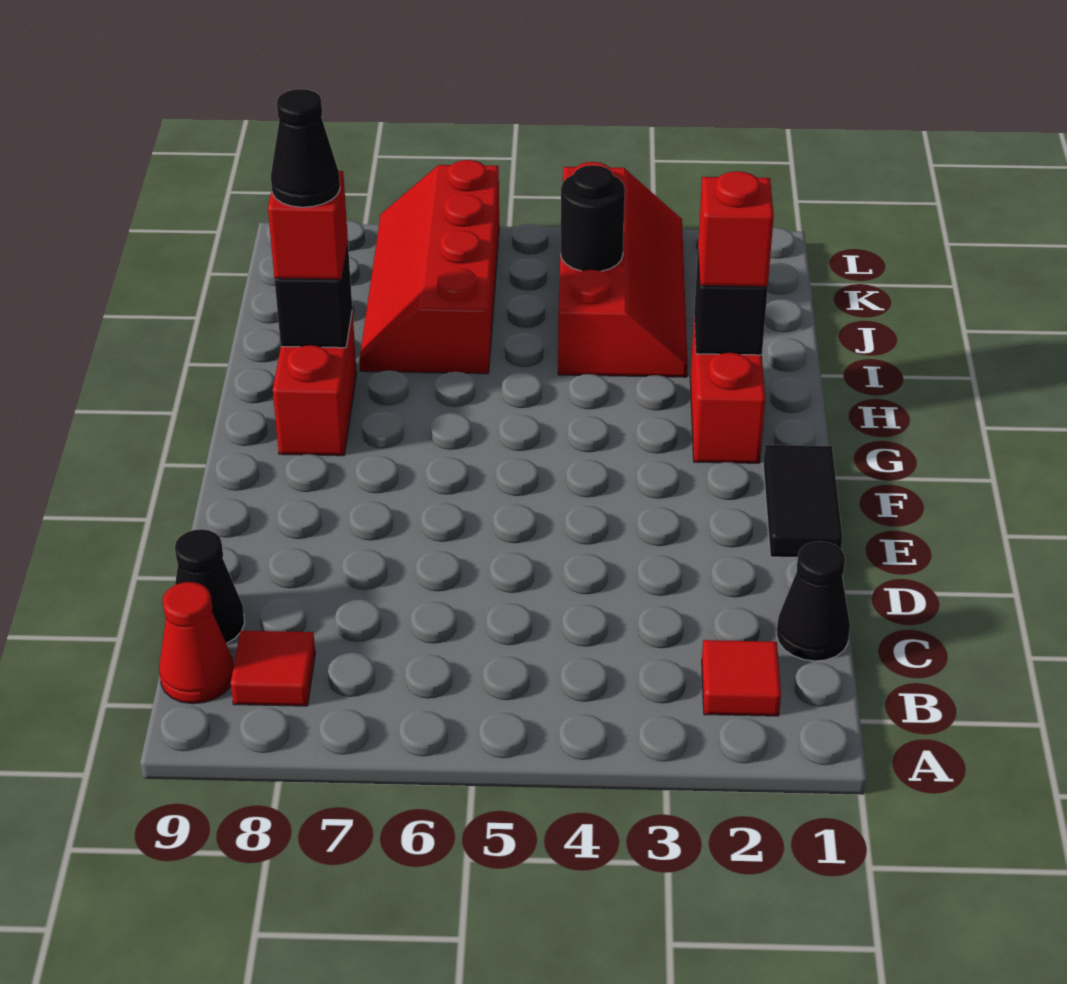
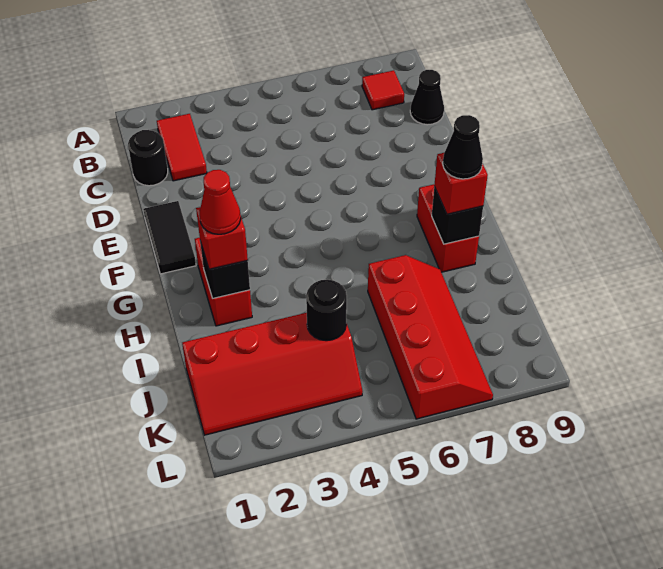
red tile B2 level 1 -> red tile B2:C2 level 1
red cone B9 level 1 -> red cone H2 level 4
black cone C1 level 1 -> black round brick C1 level 1
red slope I3:L4 level 1 top 4 -> red slope J1:K4 level 1 top J

